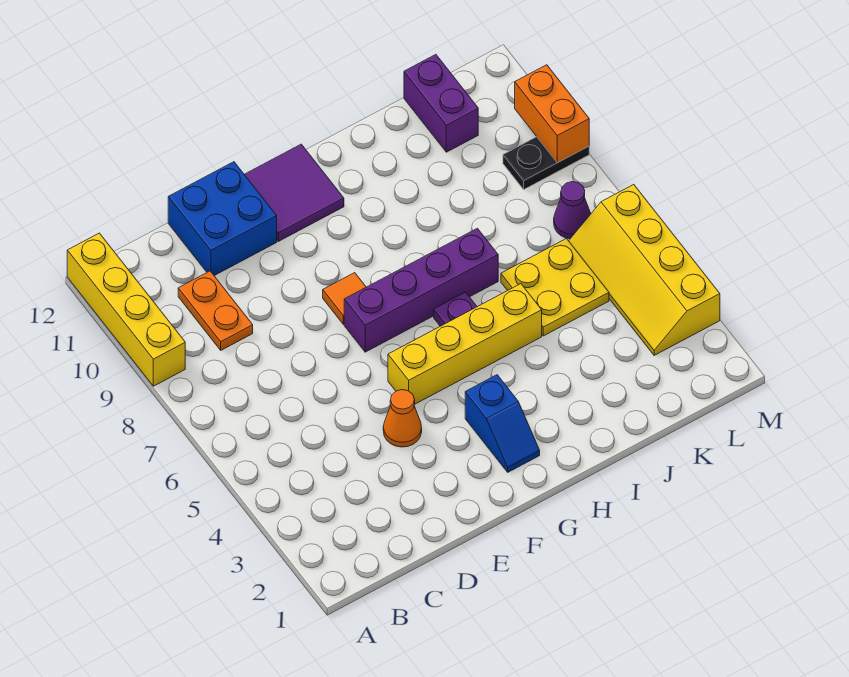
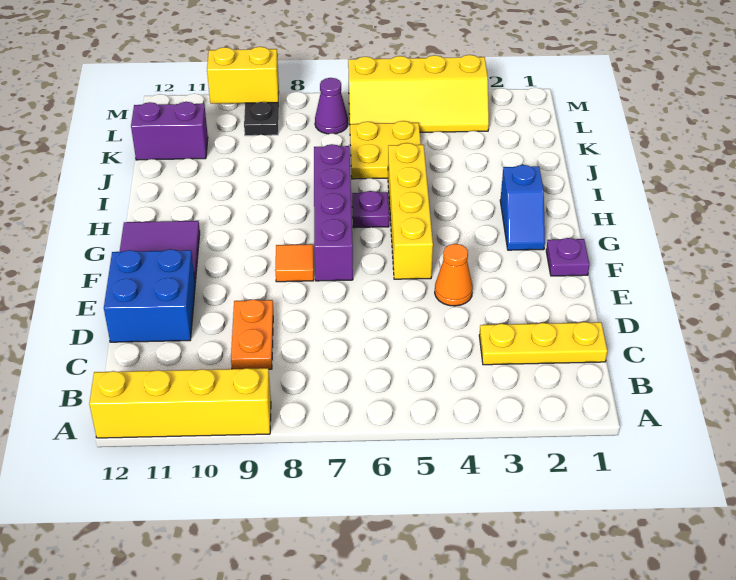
none -> yellow plate C1:C3 level 1
orange plate C9:C10 level 1 -> orange plate C9:D9 level 1
none -> purple plate F1 level 1
blue slope G2:G3 level 1 top 3 -> blue slope G2:H2 level 1 top H
orange brick M9:M10 level 2 -> yellow brick M9:M10 level 2

